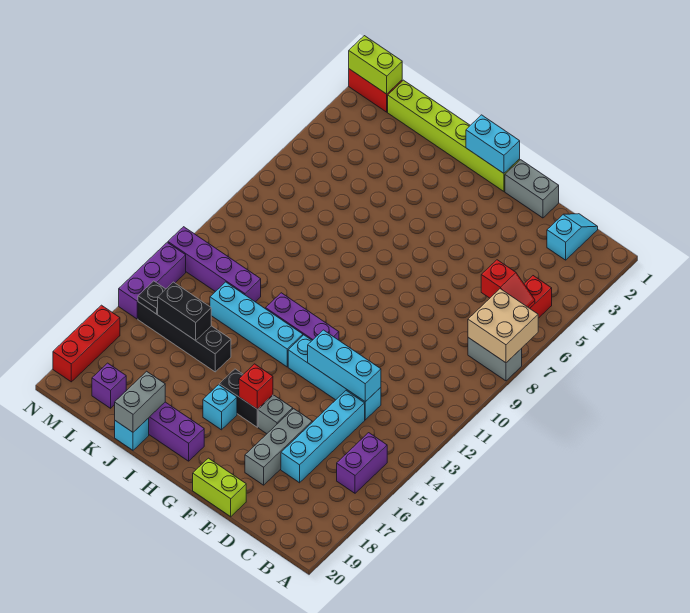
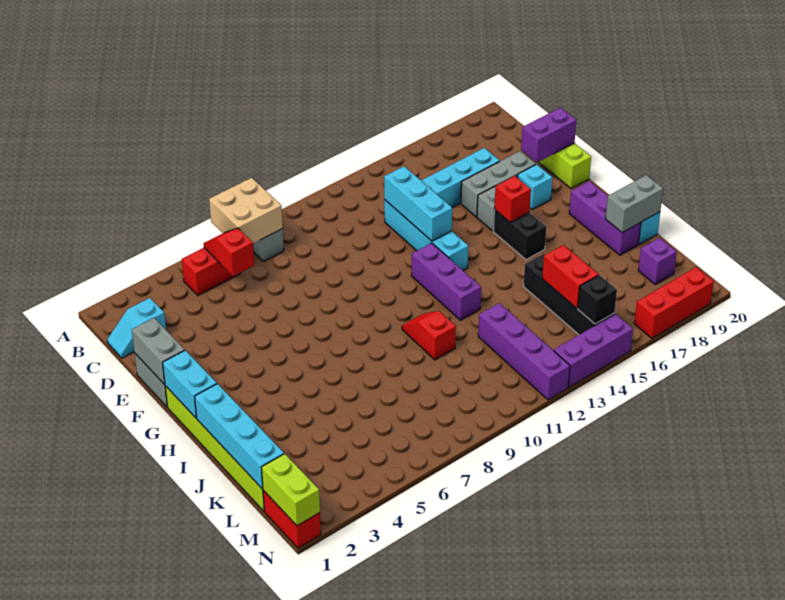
purple brick B15:B16 level 1 -> purple brick E19:E20 level 2
none -> grey brick E1:F1 level 2
cyan brick H13:K13 level 1 -> cyan brick I1:L1 level 2
cyan brick H17 level 1 -> cyan brick F18 level 1
none -> red slope I10:J10 level 1 top J
black brick K15:L15 level 2 -> red brick K15:L15 level 2
black plate M15 level 2 -> black brick M15 level 2

